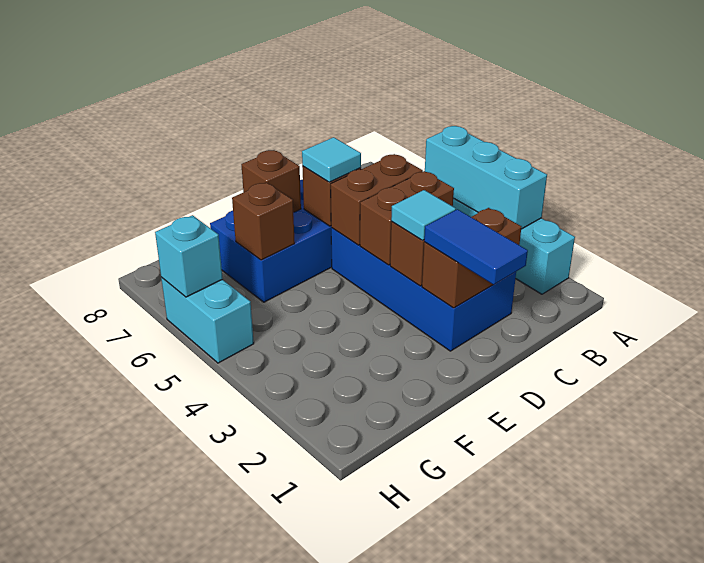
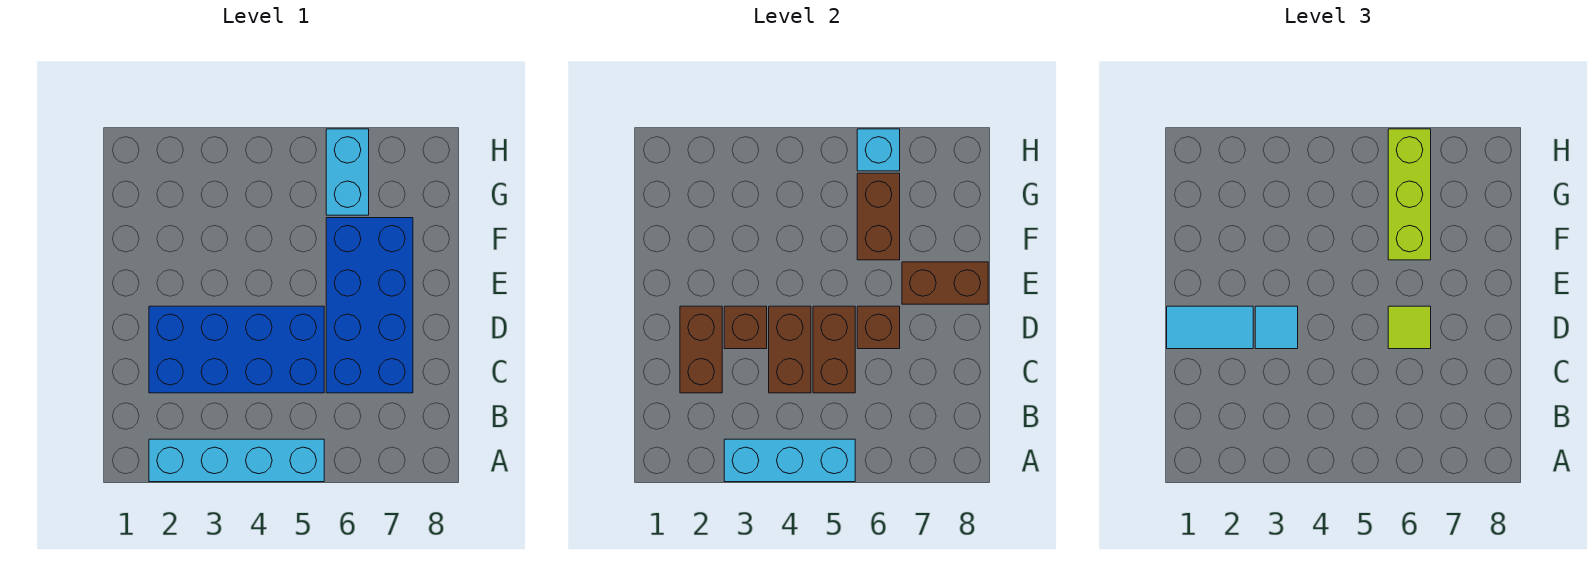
blue tile D1:D2 level 3 -> cyan tile D1:D2 level 3
cyan tile D6 level 3 -> lime tile D6 level 3
brown brick E7 level 2 -> brown brick E7:E8 level 2
brown brick F6 level 2 -> brown brick F6:G6 level 2
none -> lime brick F6:H6 level 3
cyan brick H5:H6 level 1 -> cyan brick G6:H6 level 1

